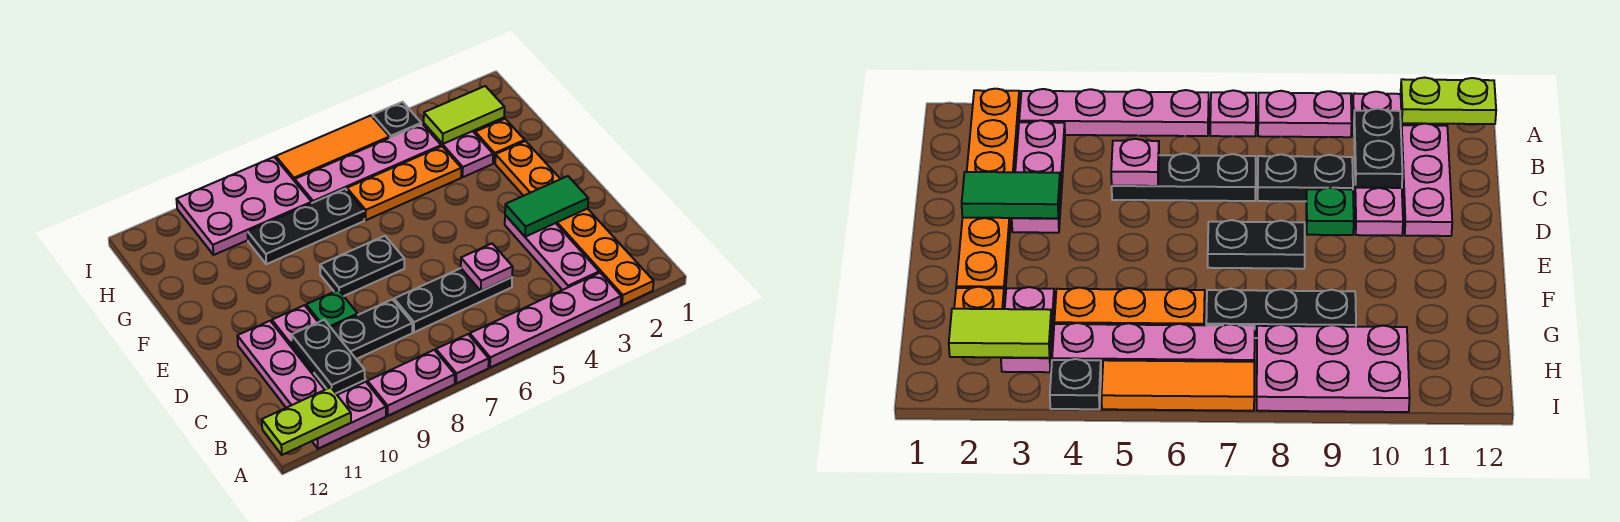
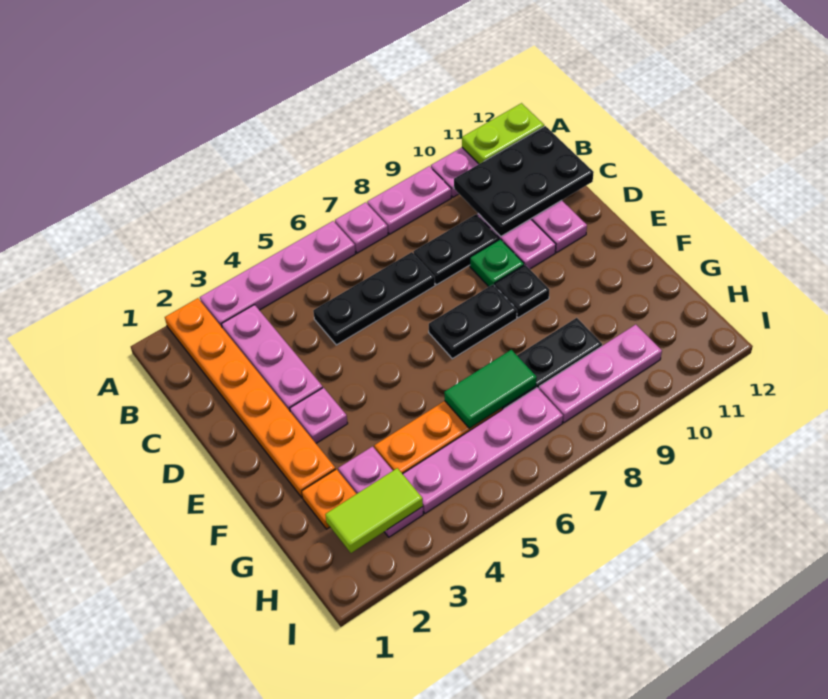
black plate B10:C10 level 2 -> black plate B10:C12 level 2
pink plate C5 level 2 -> pink plate E3 level 1
green tile D2:D3 level 2 -> green tile G6:G7 level 2
pink plate H8:I10 level 1 -> pink plate H8:H10 level 1
black plate I4 level 1 -> black plate E9 level 1
orange tile I5:I7 level 1 -> none

